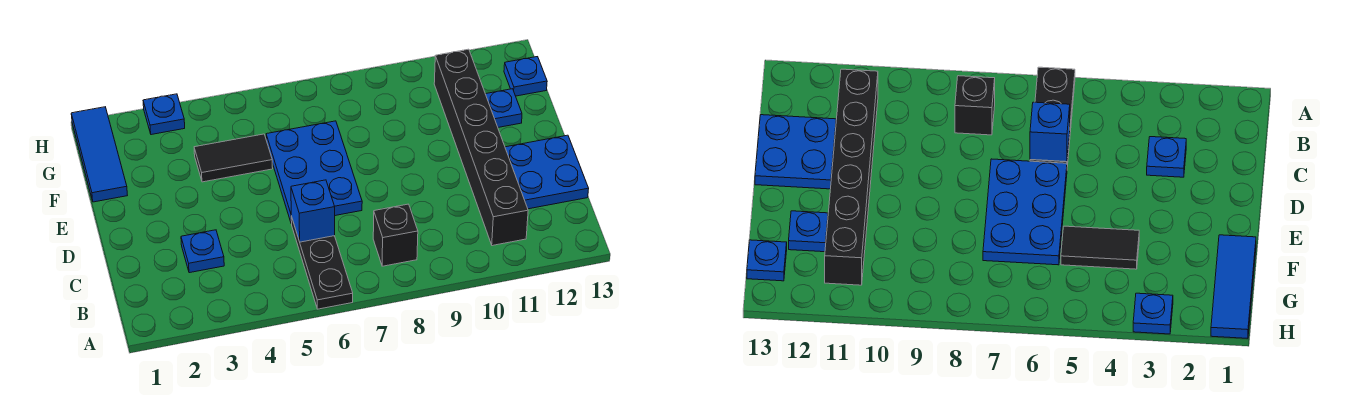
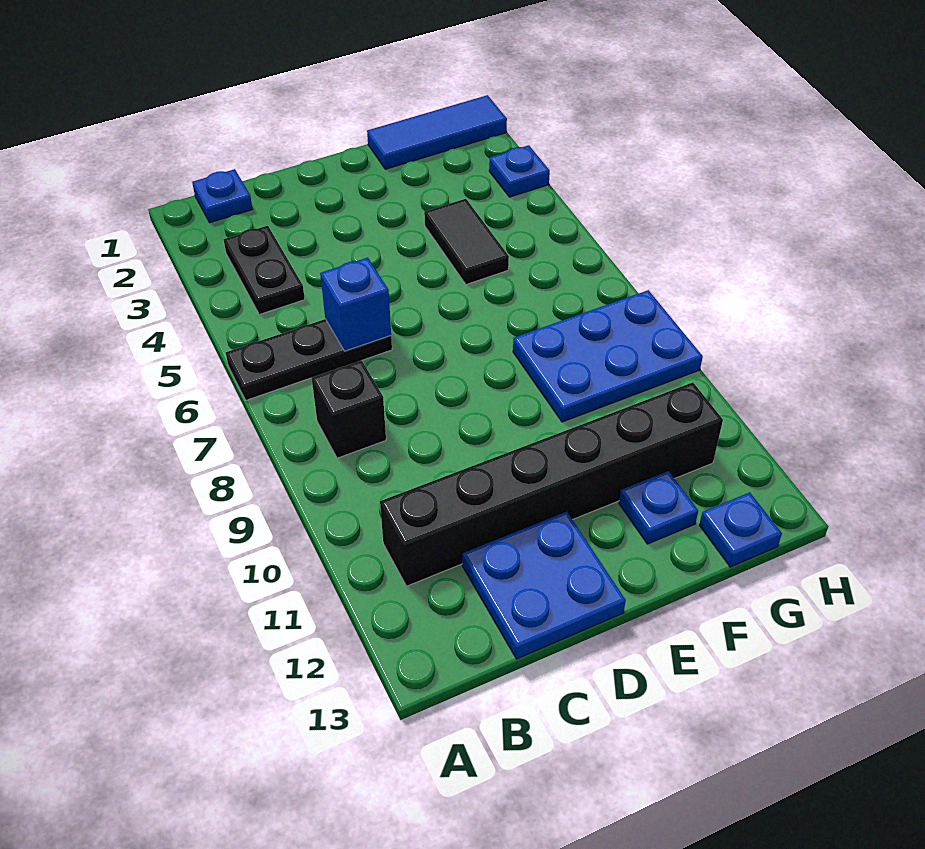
none -> black plate B3:B4 level 1
blue plate C3 level 1 -> blue plate B1 level 1
blue plate D6:F7 level 1 -> blue plate F8:H9 level 1

